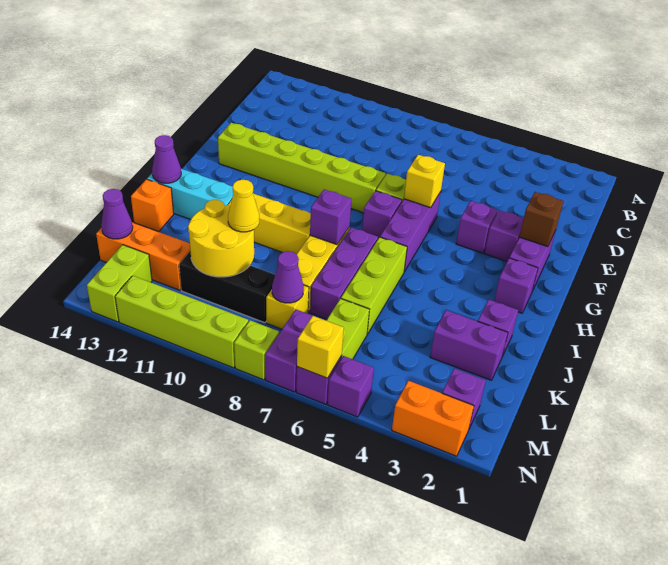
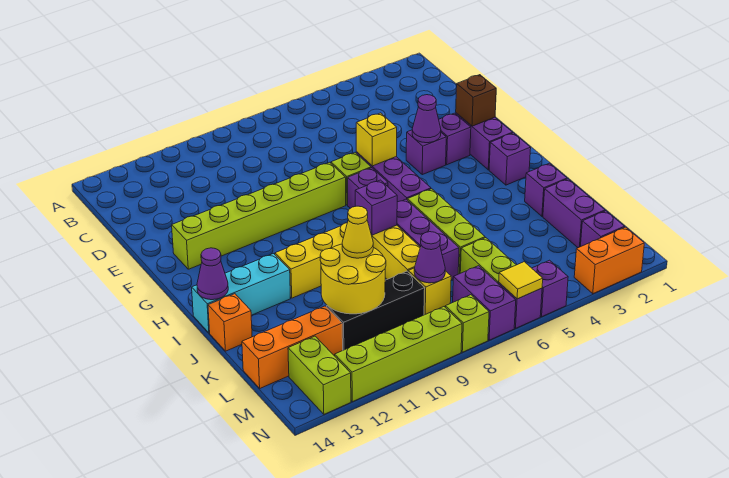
purple brick K2:K3 level 1 -> purple brick K2:L2 level 1
purple cone L14 level 2 -> purple cone F4 level 2
yellow brick N6 level 2 -> yellow tile N6 level 2

